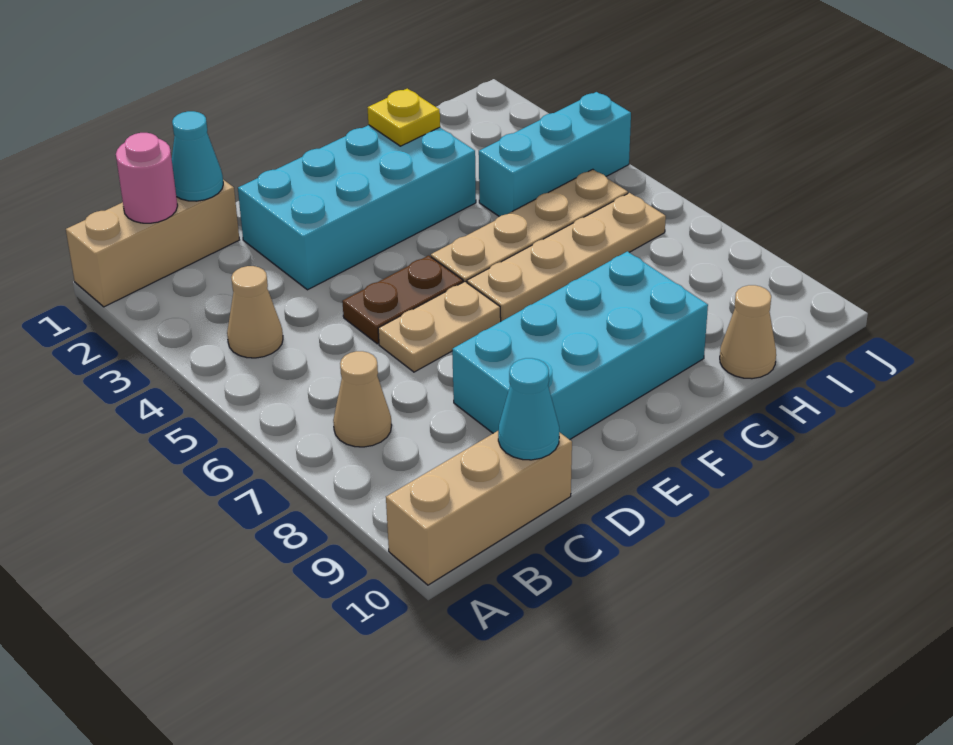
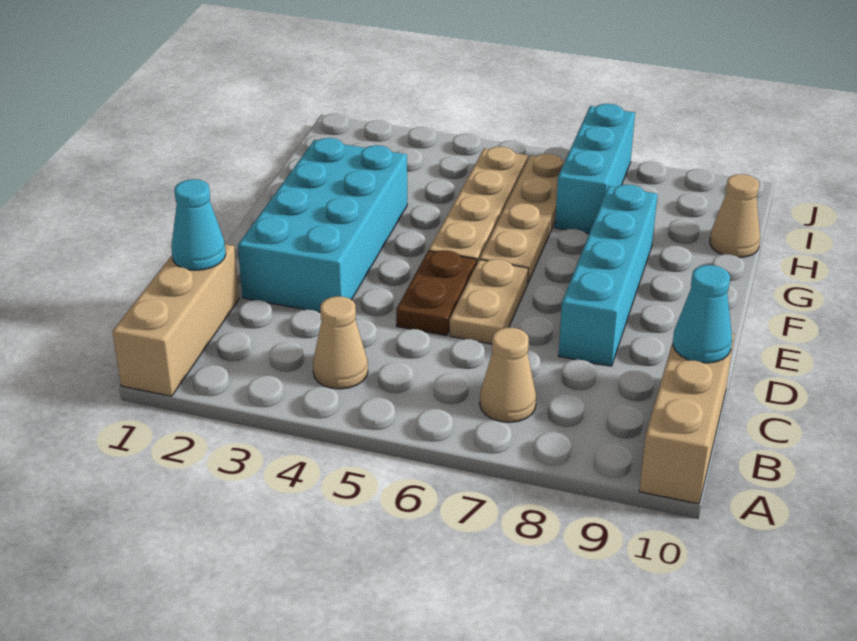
pink round brick B1 level 2 -> none
cyan brick D8:G9 level 1 -> cyan brick D8:G8 level 1
yellow plate G2 level 2 -> none
cyan brick H4:J4 level 1 -> cyan brick H7:J7 level 1

